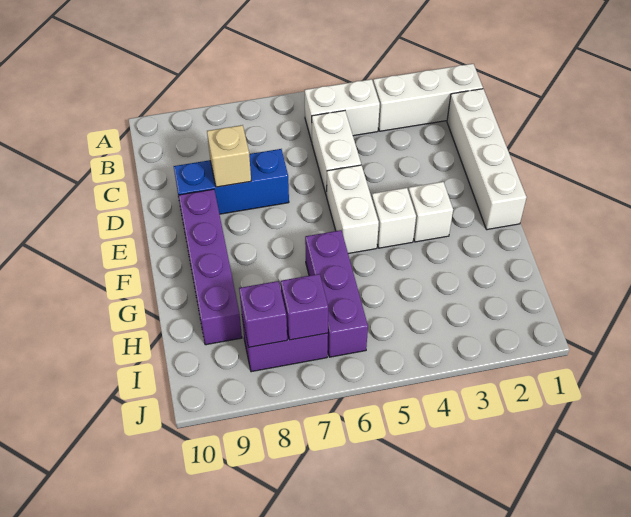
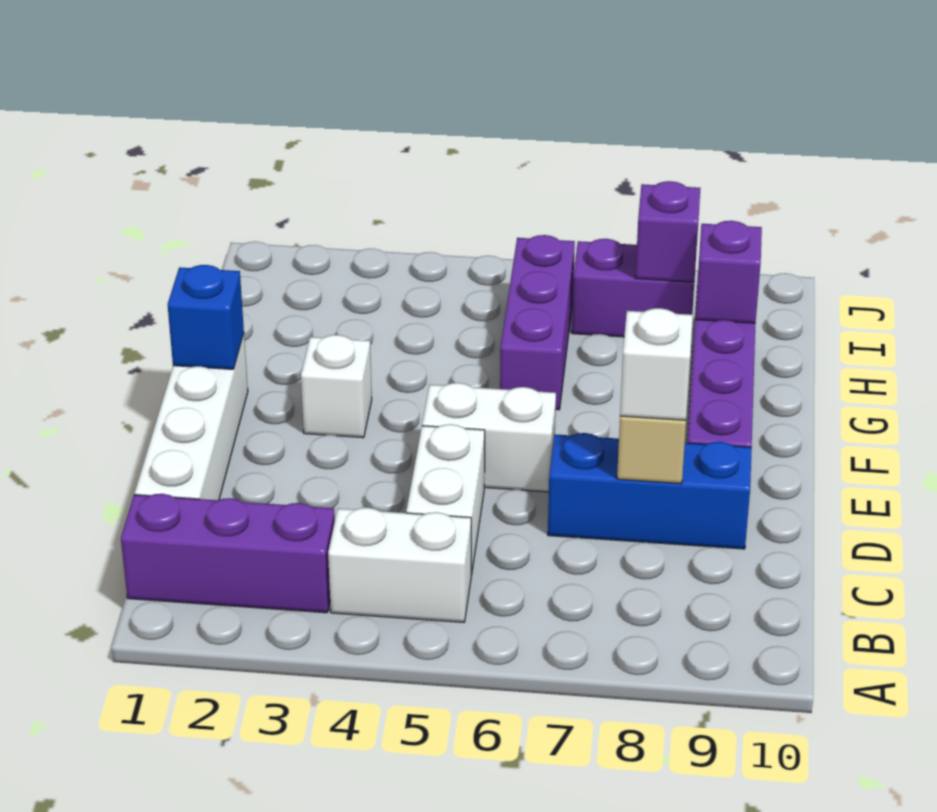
white brick B1:B3 level 1 -> purple brick B1:B3 level 1
white brick E5:F5 level 1 -> white brick E5:E6 level 1
none -> blue brick F1 level 2
white brick F4 level 1 -> white brick D8 level 3
purple brick I7 level 2 -> purple brick H9 level 2

